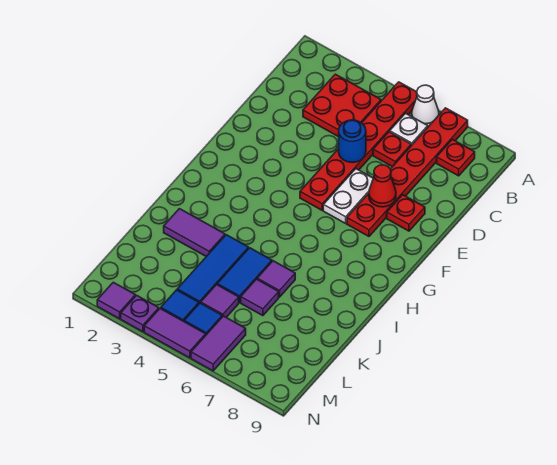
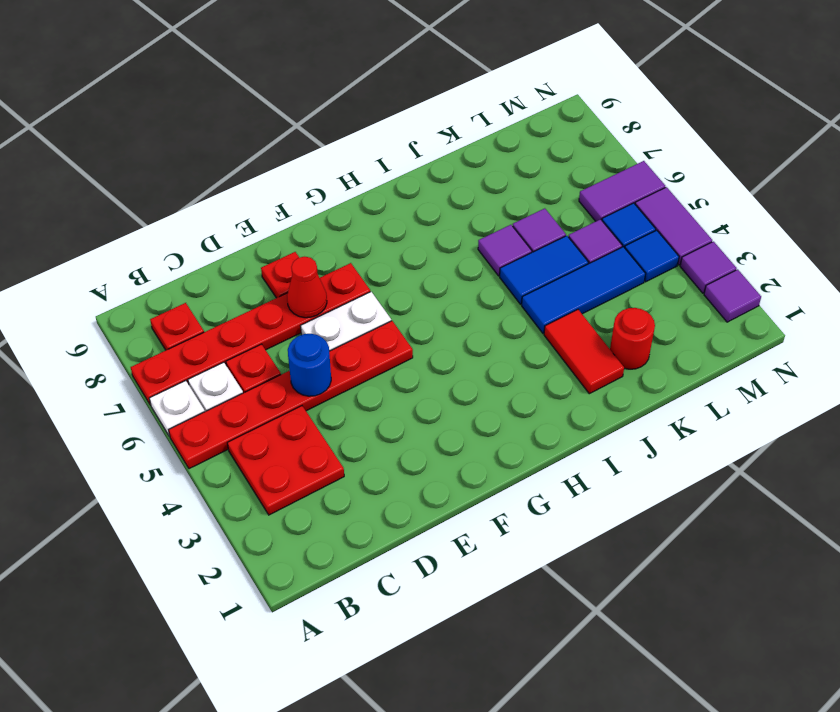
white cone A6 level 1 -> white plate A6 level 1
purple tile J2:J3 level 1 -> red tile J2:J3 level 1
none -> red round brick K2 level 1
purple plate N3 level 1 -> purple tile N3 level 1

